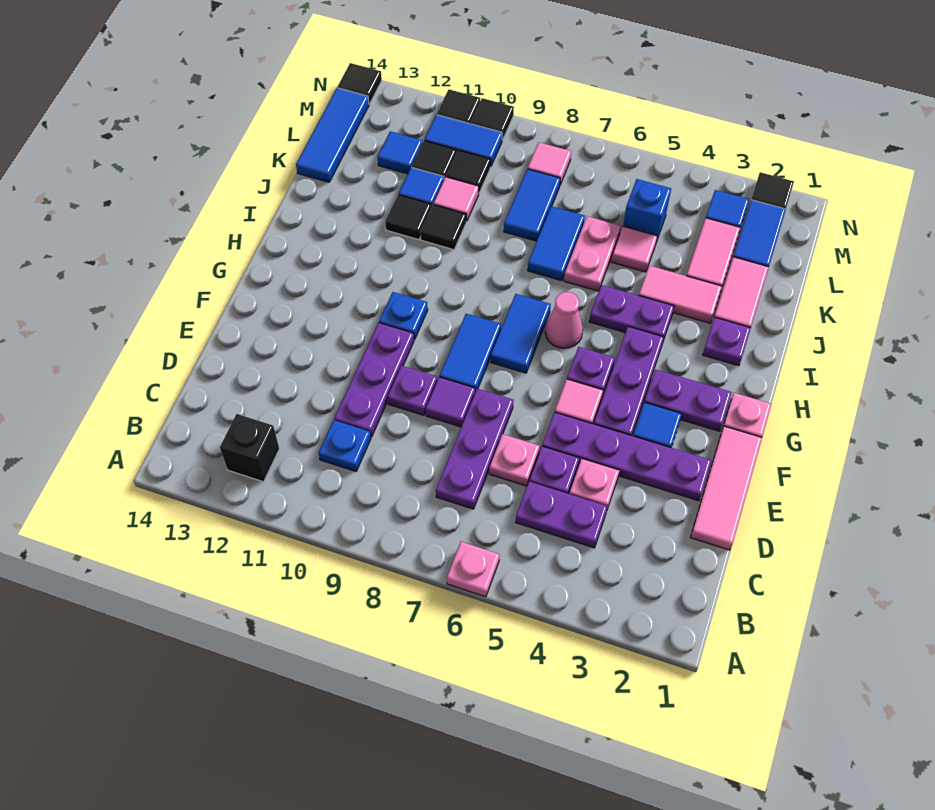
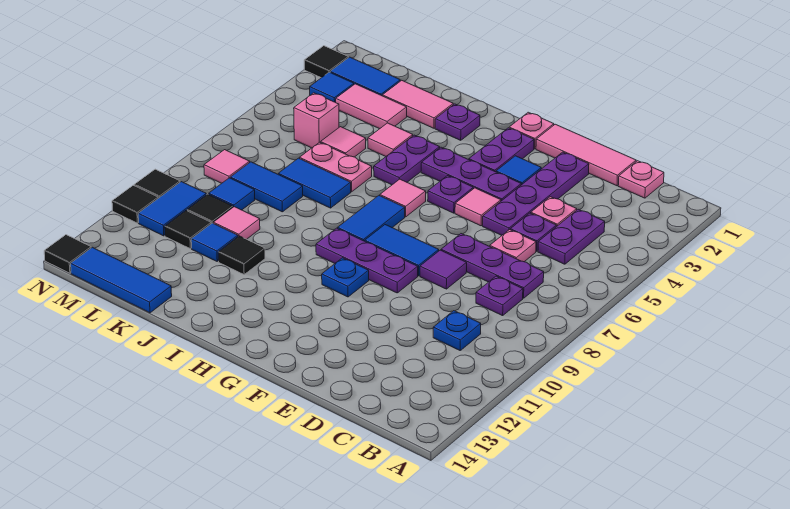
pink plate A6 level 1 -> pink plate C1 level 1
black brick B12 level 1 -> none
purple plate D10:F10 level 1 -> purple plate F9:H9 level 1
purple plate E9 level 1 -> purple plate C8 level 1
blue tile G7:H7 level 1 -> blue tile H7:H8 level 1
pink cone H6 level 1 -> pink tile H6 level 1
pink tile J3:J4 level 1 -> pink tile J4 level 1
black tile J10 level 1 -> none
blue brick L5 level 1 -> pink brick L5 level 1
blue tile L12 level 1 -> blue tile L9 level 1

